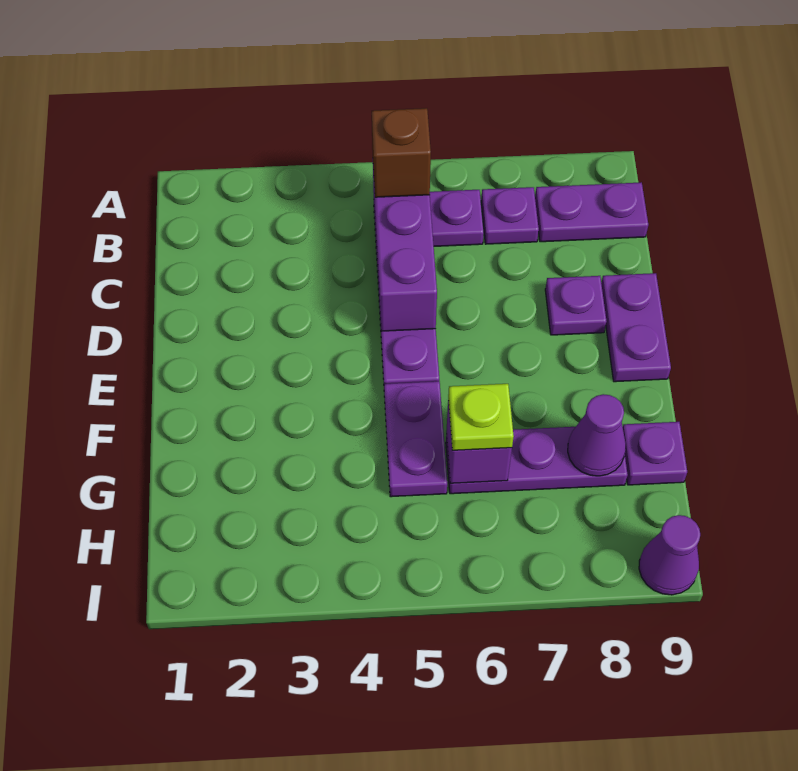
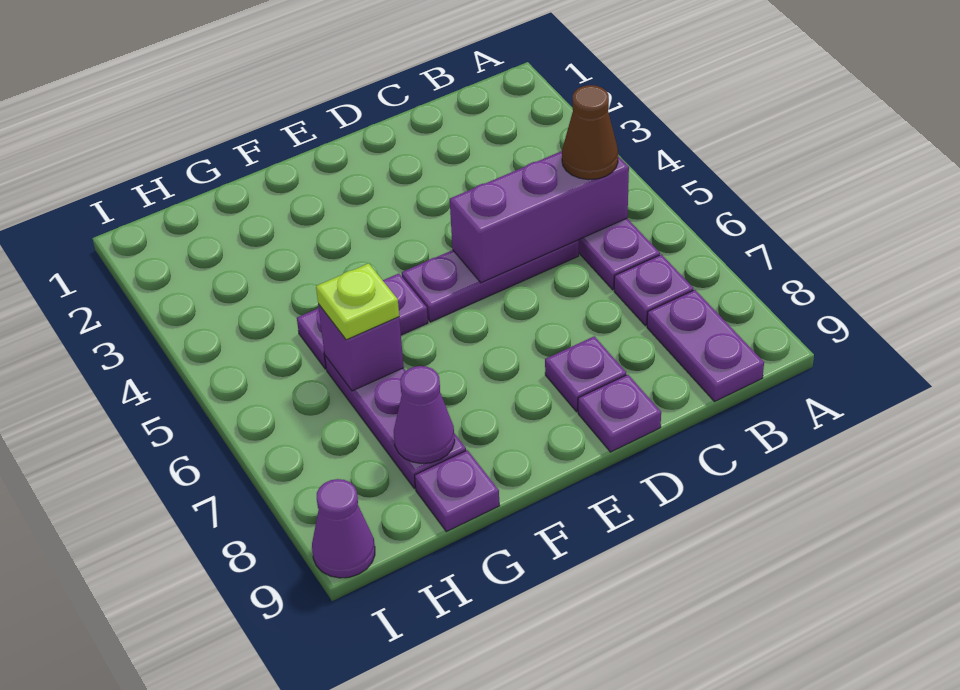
brown brick B5 level 3 -> brown cone B5 level 3
purple plate D9:E9 level 1 -> purple plate D9 level 1

